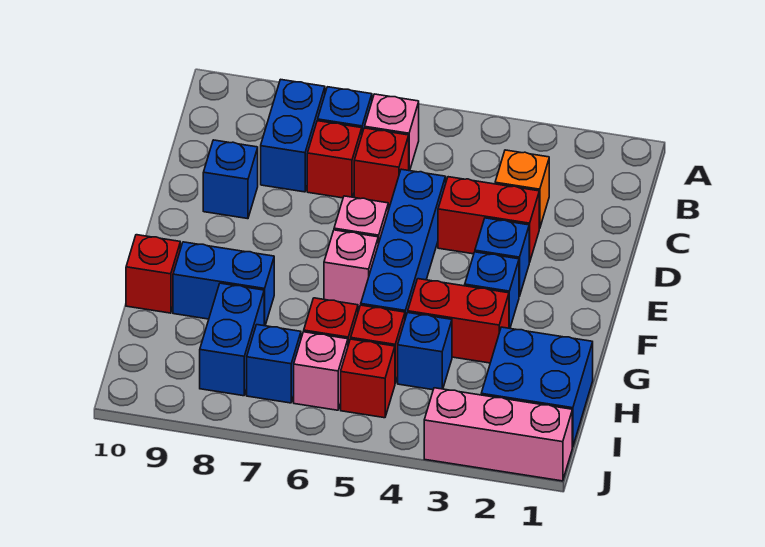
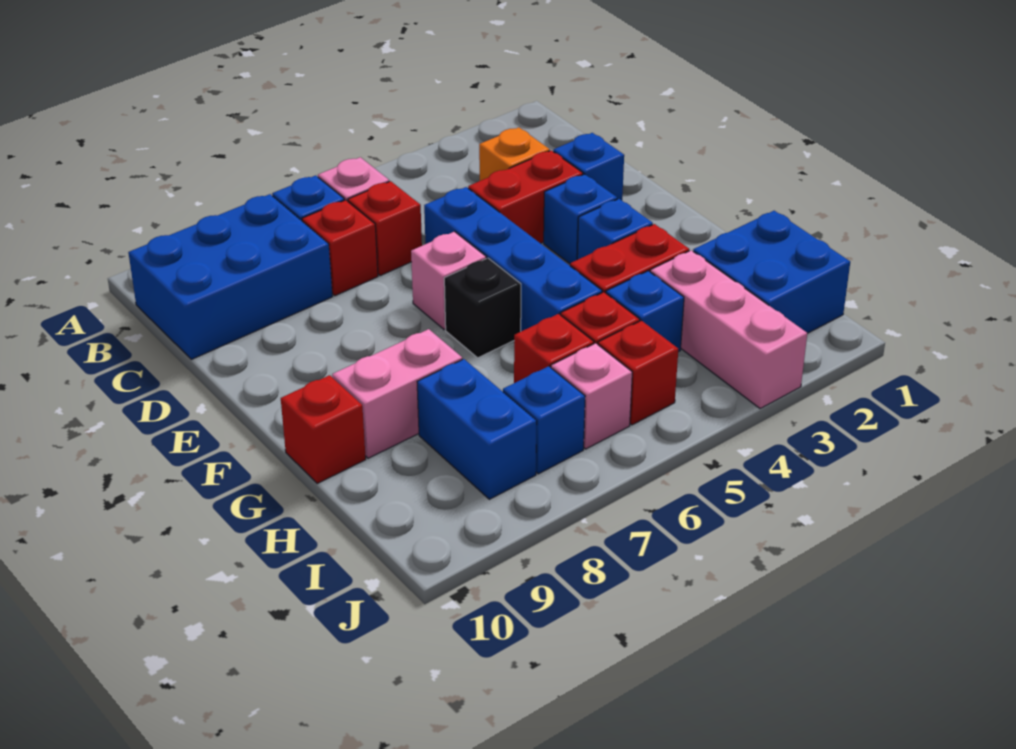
blue brick B8:C8 level 1 -> blue brick B8:C10 level 1
blue brick D9 level 1 -> blue brick D2 level 1
pink brick F6 level 1 -> black brick F6 level 1
blue brick G8:G9 level 1 -> pink brick G8:G9 level 1
pink brick J1:J3 level 1 -> pink brick H3:J3 level 1

